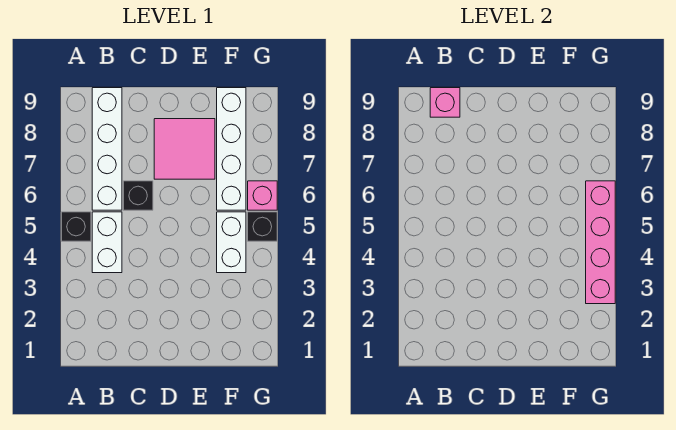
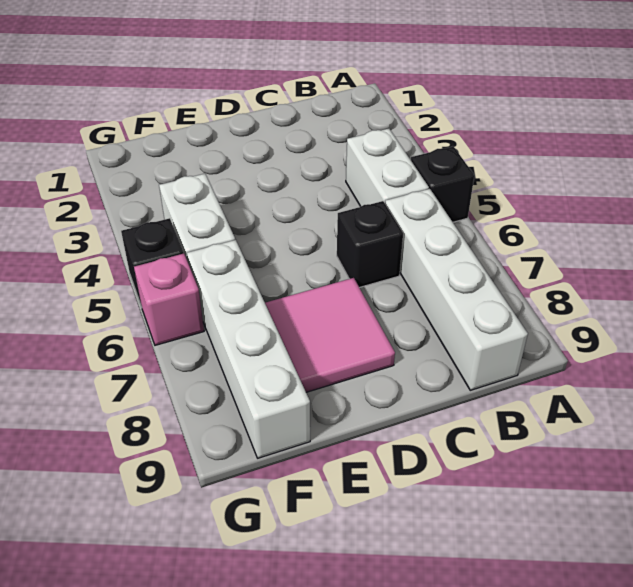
pink brick B9 level 2 -> none
pink brick G3:G6 level 2 -> none

